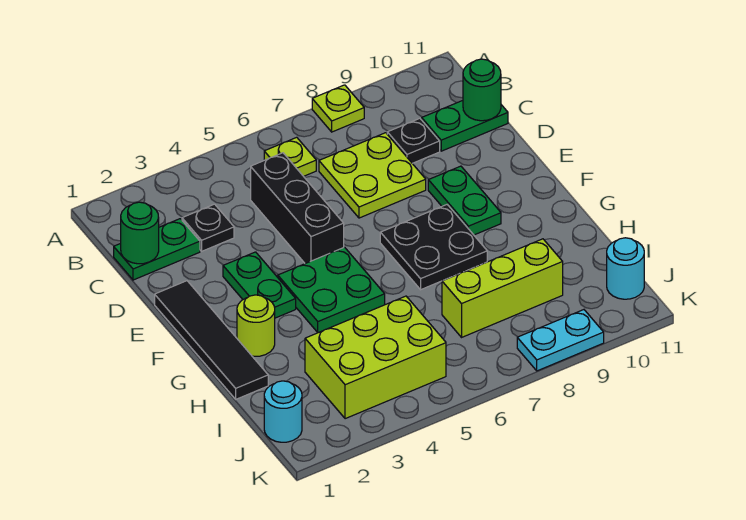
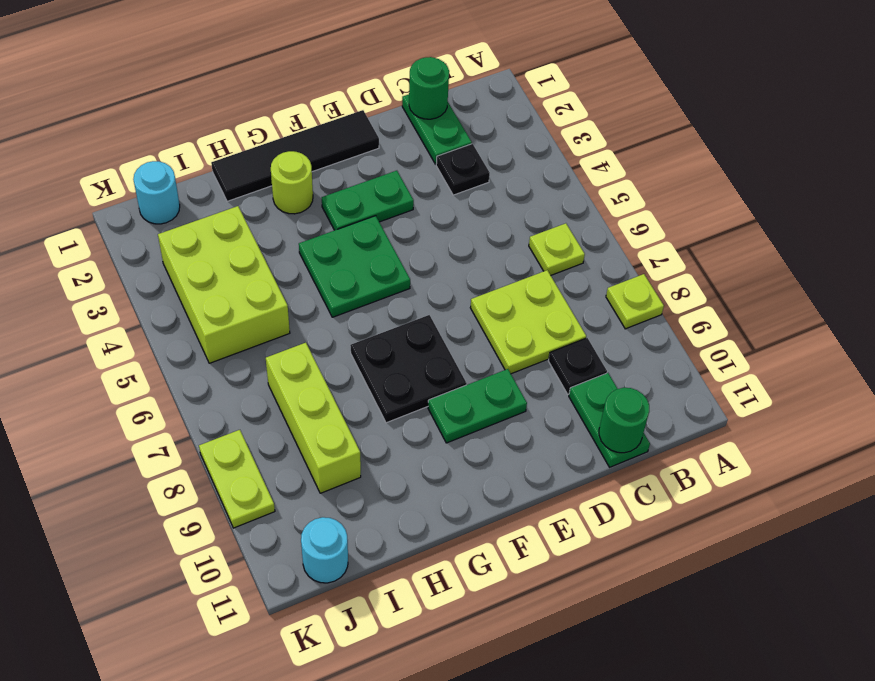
black brick C5:E5 level 1 -> none
cyan plate K8:K9 level 1 -> lime plate K8:K9 level 1

